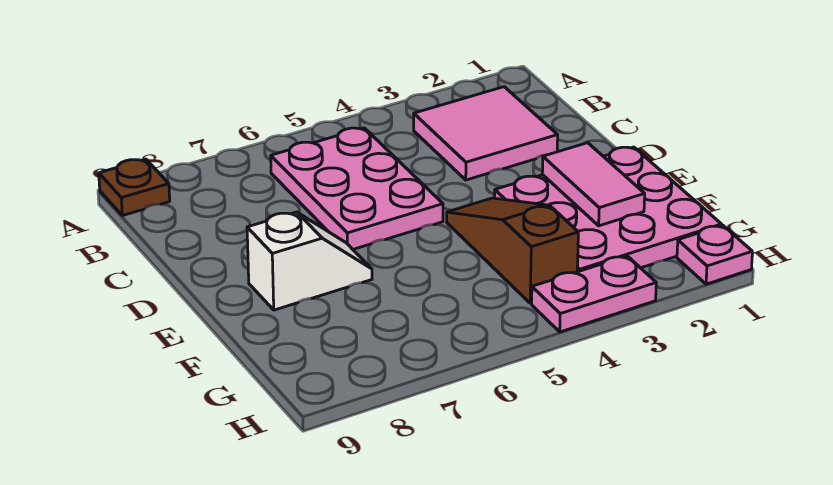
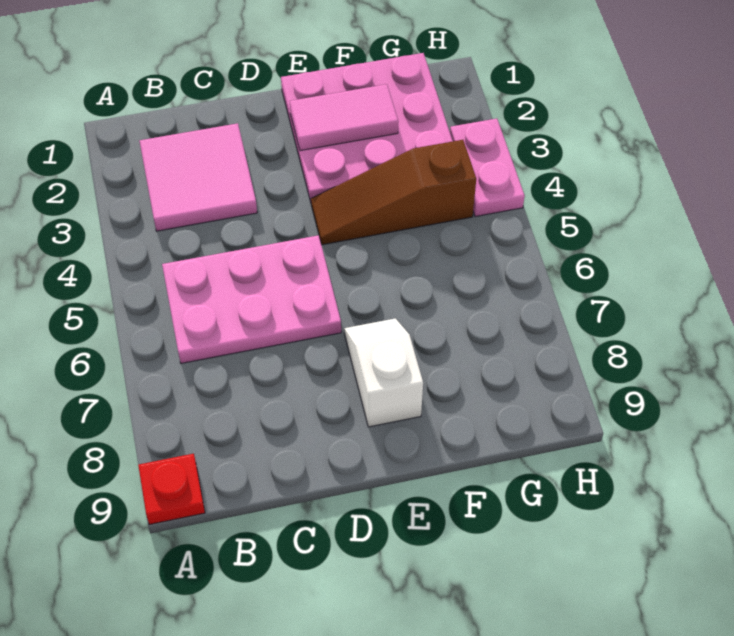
brown plate A9 level 1 -> red plate A9 level 1
pink plate H1 level 1 -> none

